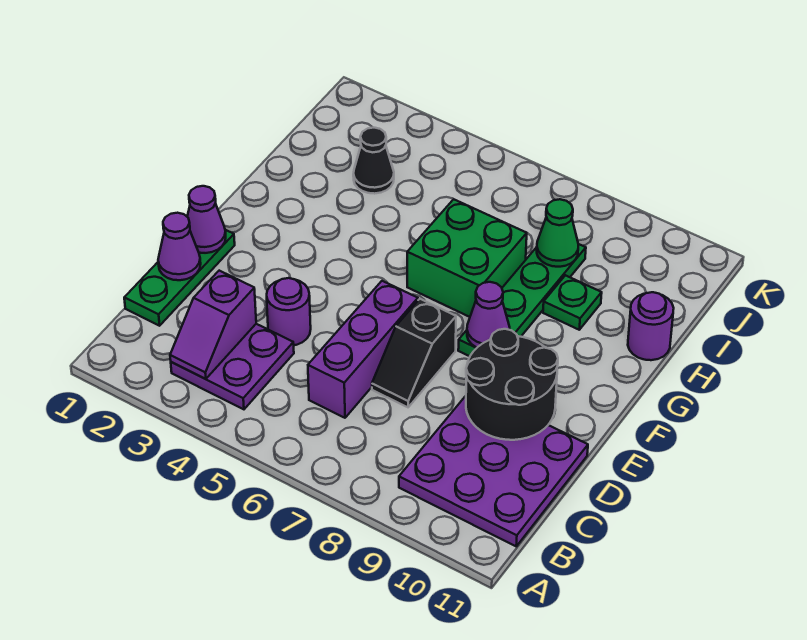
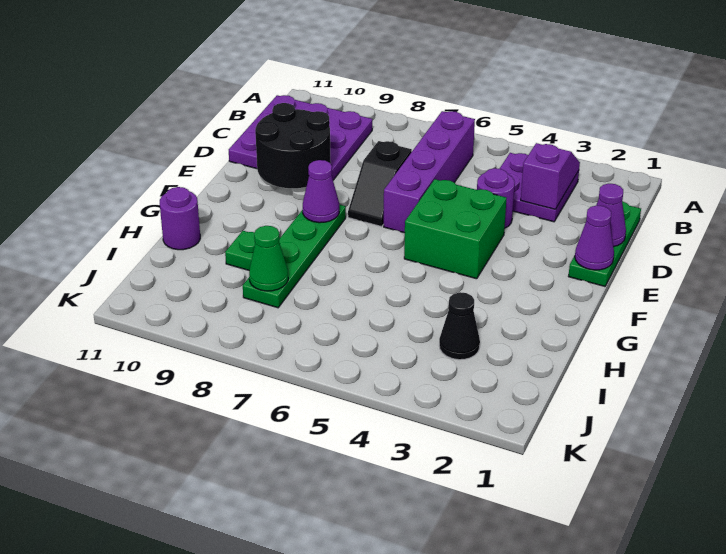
purple brick C6:E6 level 1 -> purple brick B6:E6 level 1
black slope D7:E7 level 1 top E -> black slope D7:E7 level 1 top D
green brick G6:H7 level 1 -> green brick E4:F5 level 1

